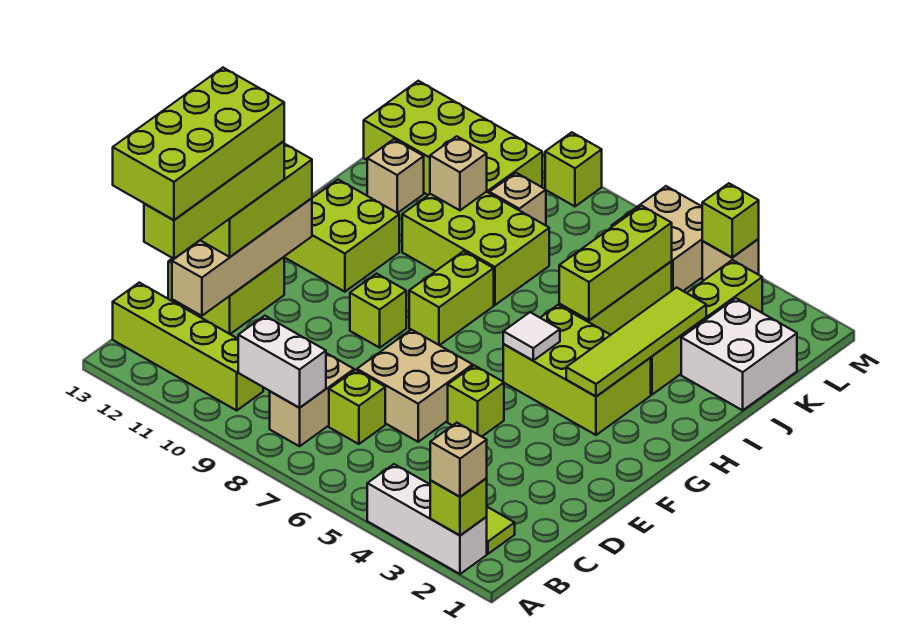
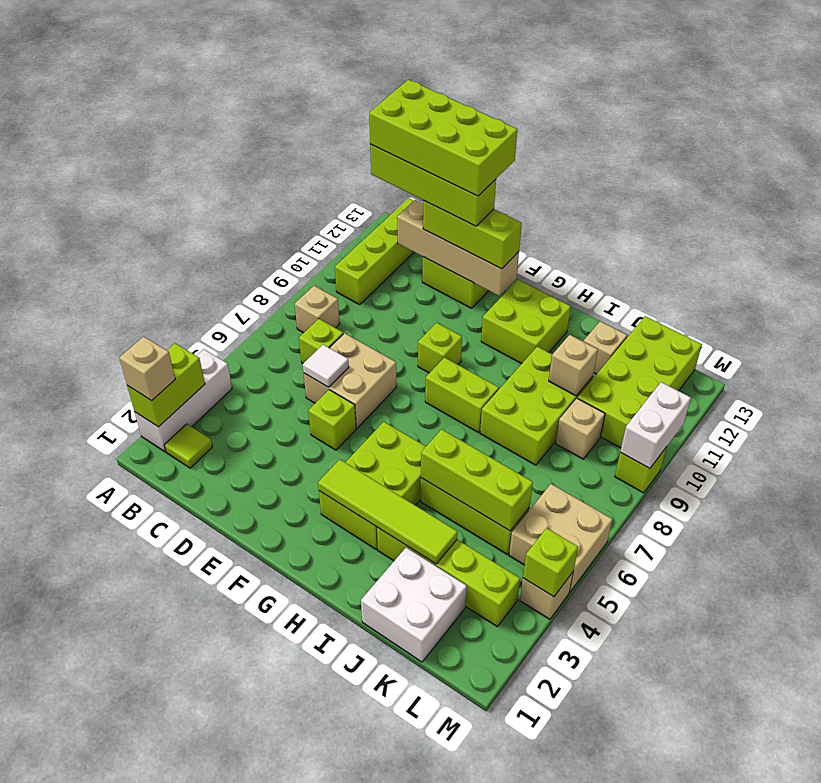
lime brick A2 level 2 -> lime brick A2:A3 level 2
tan brick B8:C8 level 1 -> tan brick B8 level 1
white brick B8:B9 level 2 -> white brick M9:M10 level 2
white tile G5 level 2 -> white tile D6 level 2

